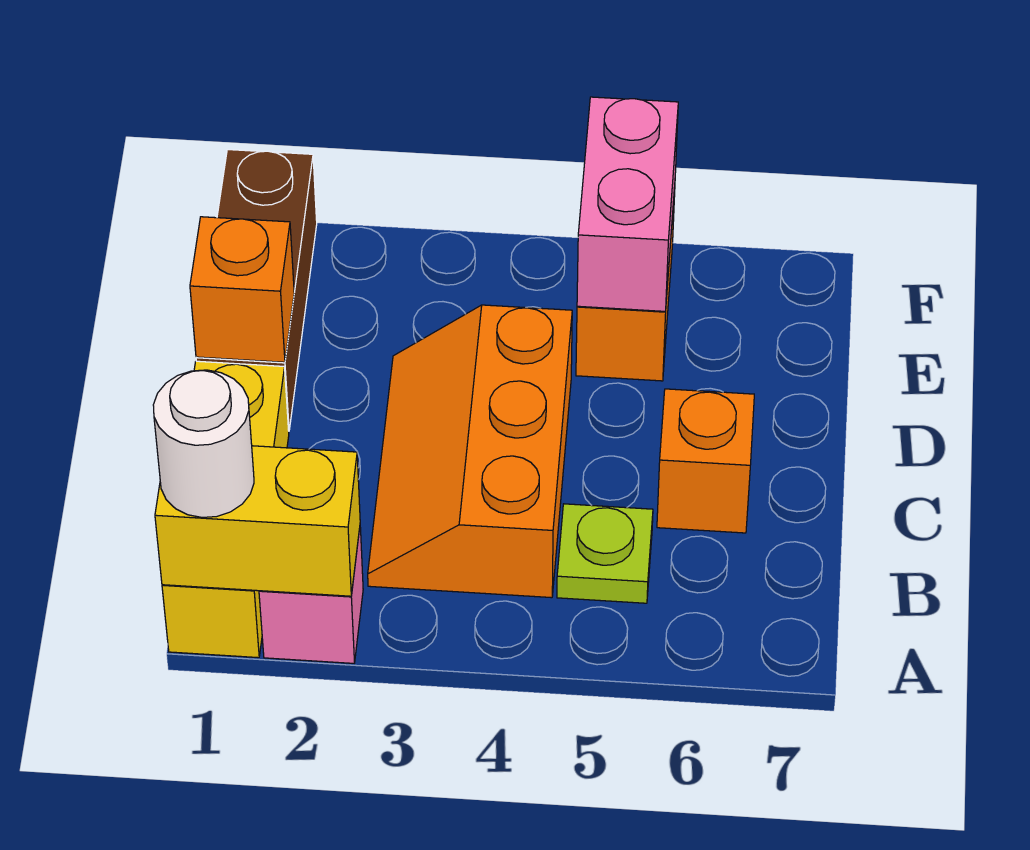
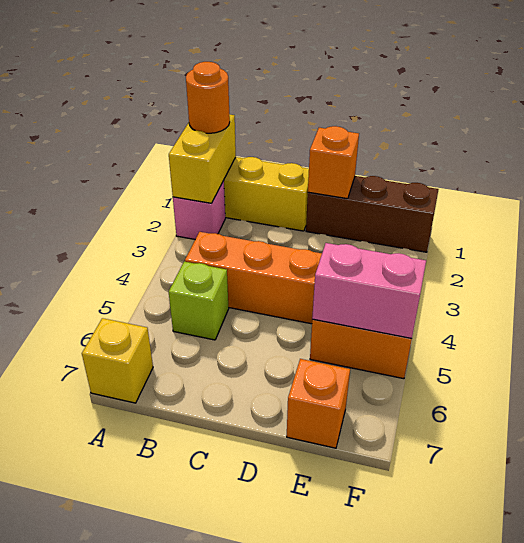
white round brick A1 level 3 -> orange round brick A1 level 3
none -> yellow brick A7 level 1
lime plate B5 level 1 -> lime brick B5 level 1
orange brick C6 level 1 -> orange brick E7 level 1

